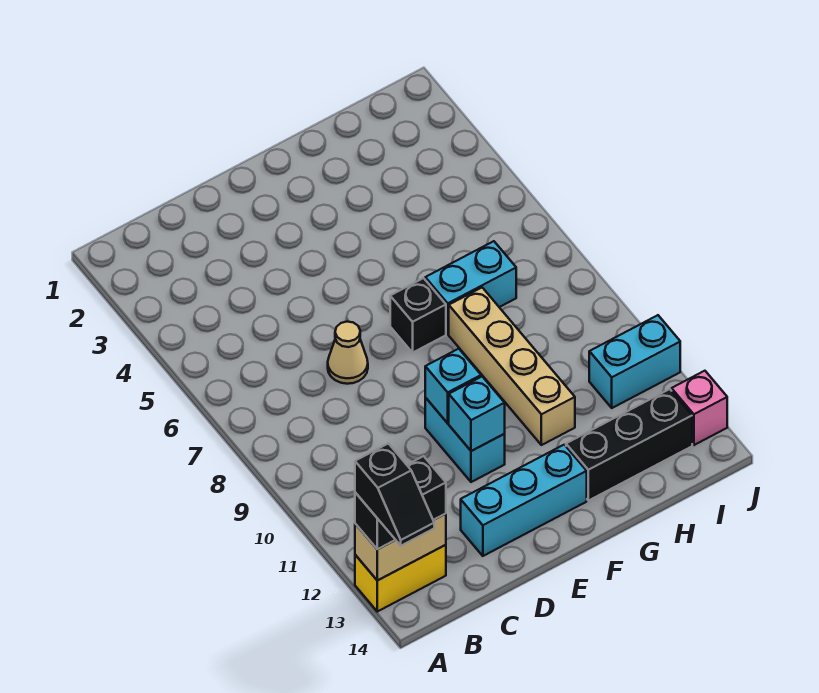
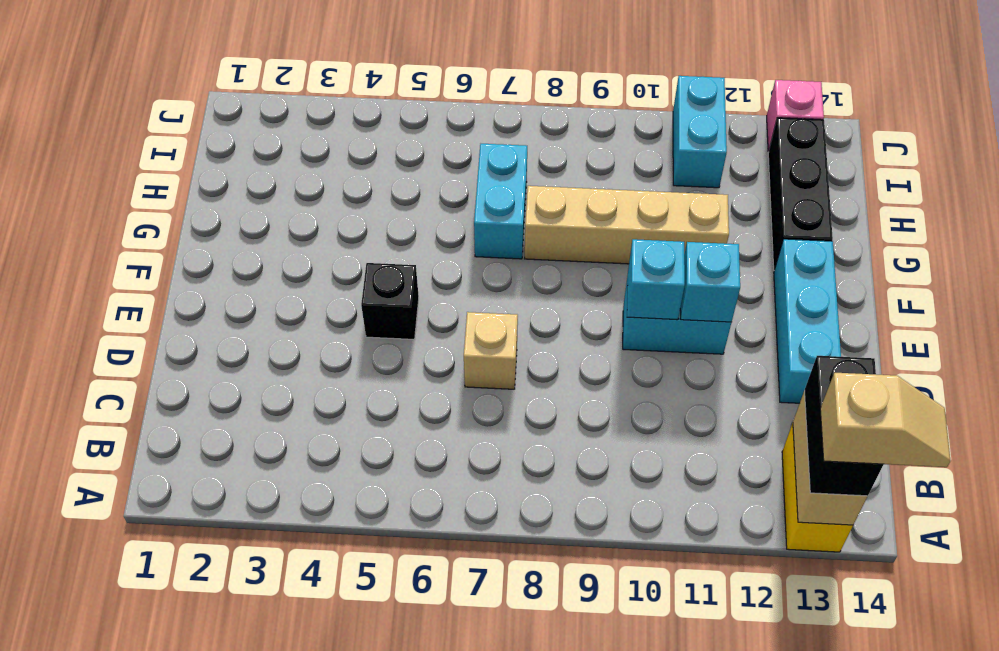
black slope A13:A14 level 4 top 13 -> tan slope A13:A14 level 4 top 13
tan cone D7 level 1 -> tan brick D7 level 1
black brick F7 level 1 -> black brick E5 level 1

